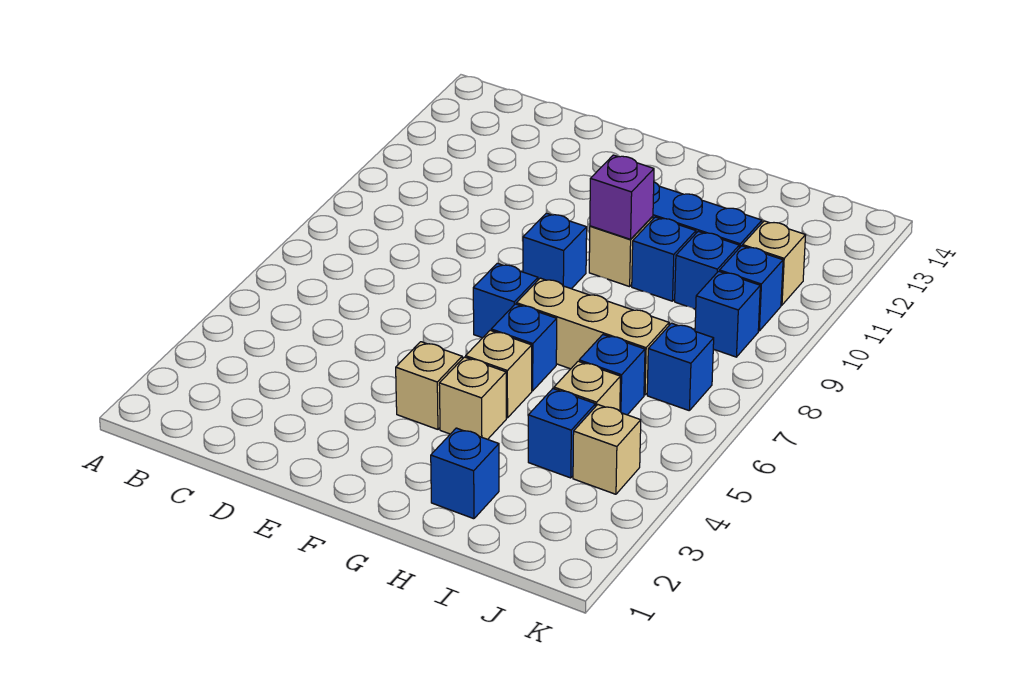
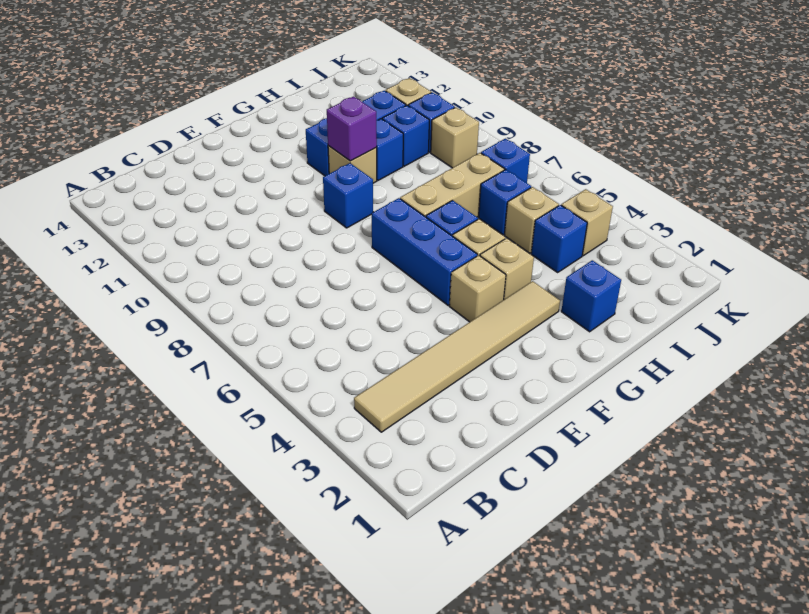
none -> tan tile B3:G3 level 1
blue brick F7 level 1 -> blue brick F5:F7 level 1
blue brick J9 level 1 -> tan brick J9 level 1

